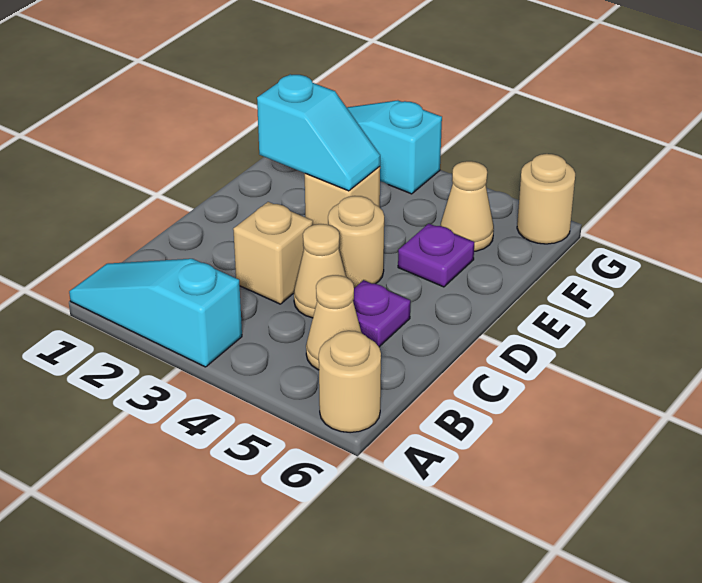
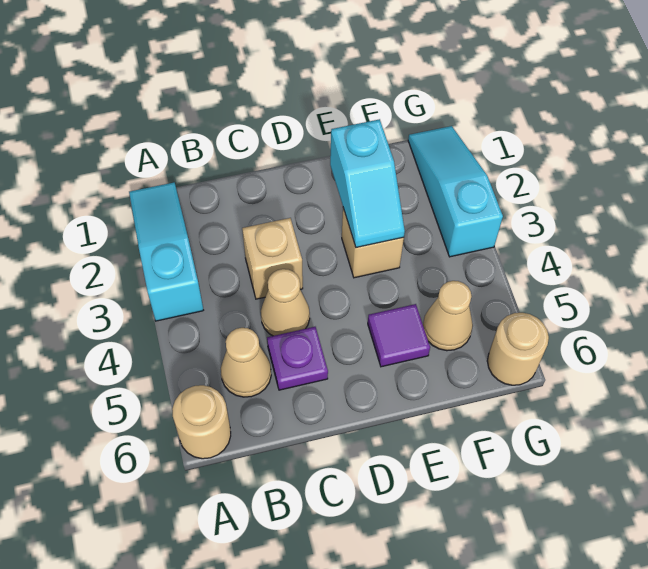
tan round brick D4 level 1 -> none
purple plate E5 level 1 -> purple tile E5 level 1

